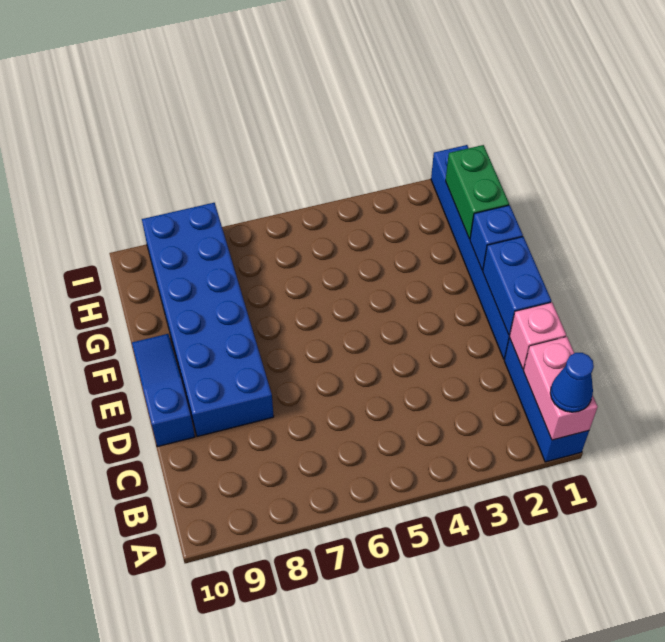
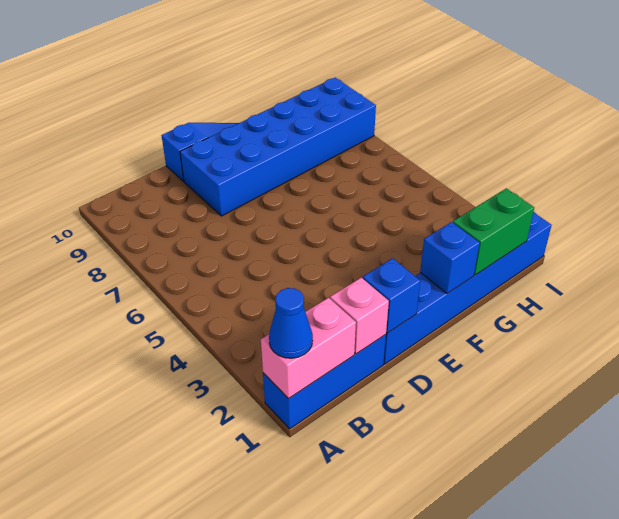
blue brick D1:E1 level 2 -> blue brick D1 level 2

